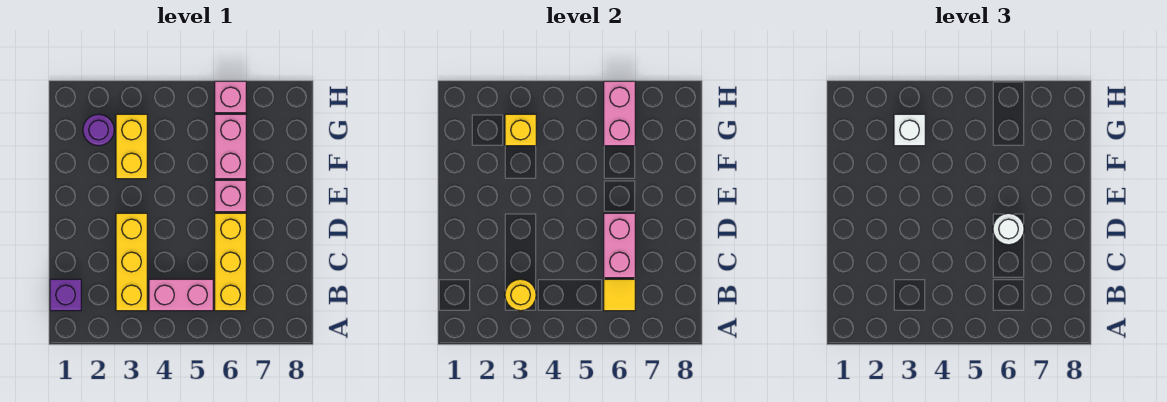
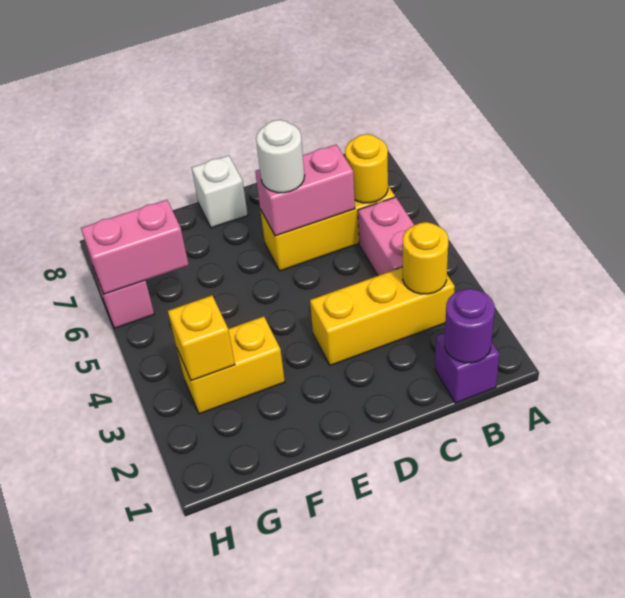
yellow tile B6 level 2 -> yellow round brick B6 level 2
pink brick E6 level 1 -> none
pink brick F6:G6 level 1 -> none
purple round brick G2 level 1 -> purple round brick B1 level 2
white brick G3 level 3 -> white brick E8 level 1

